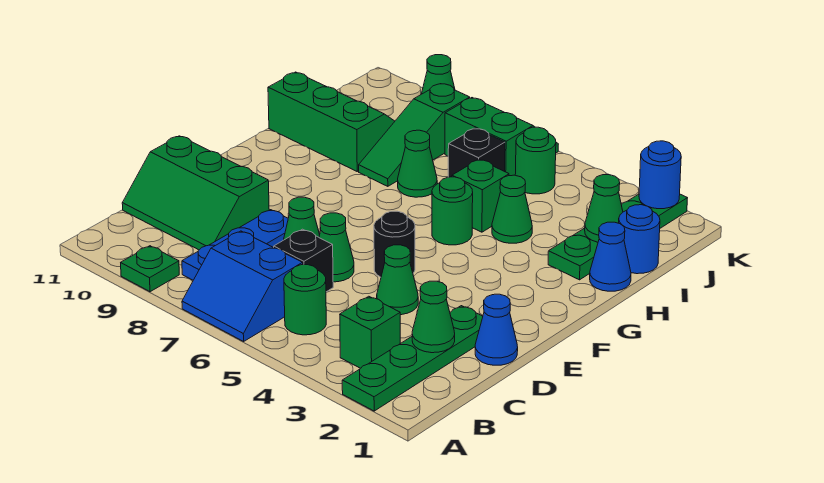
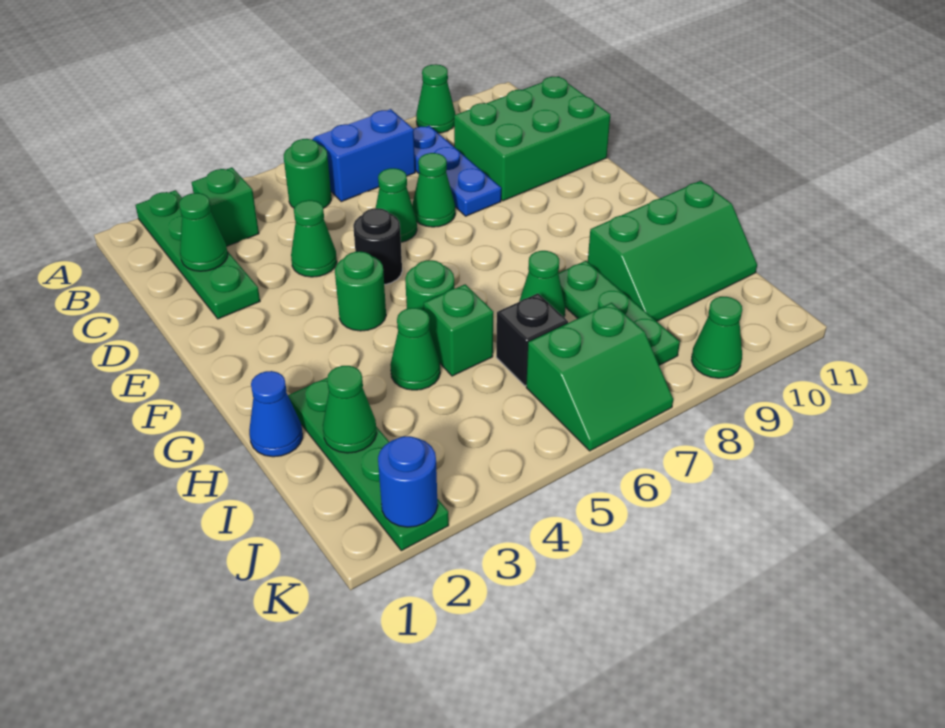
green plate A9 level 1 -> green cone A9 level 1
black brick C6 level 1 -> none
green slope C9:D11 level 1 top D -> green brick C9:D11 level 1
blue cone D1 level 1 -> none
green slope H8:J8 level 1 top J -> green plate H8:J8 level 1
blue round brick I1 level 1 -> none
green round brick J5 level 1 -> green round brick F4 level 1

